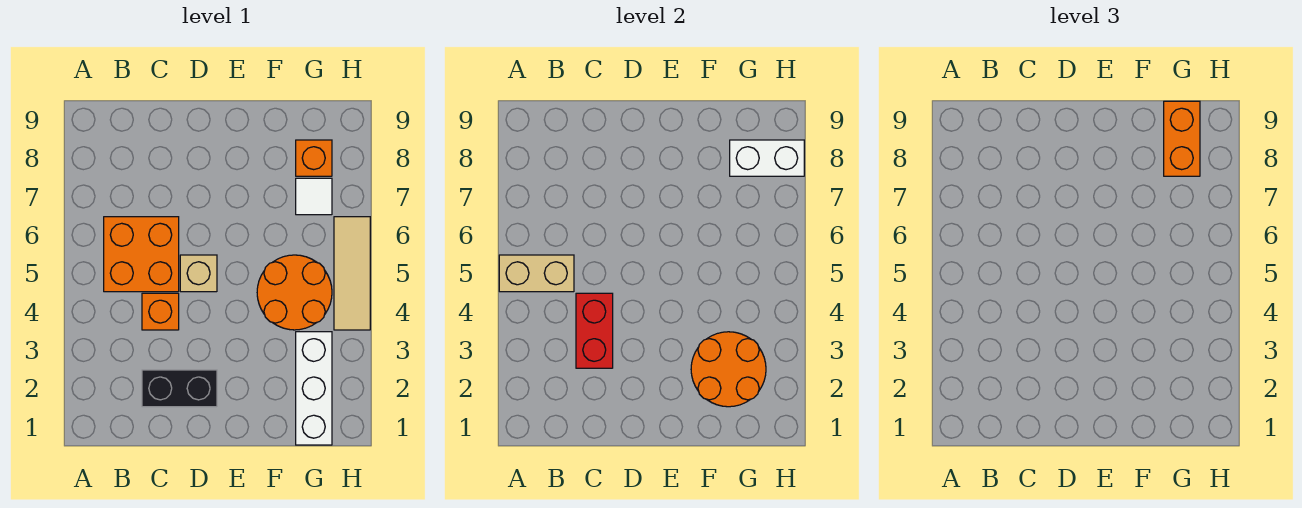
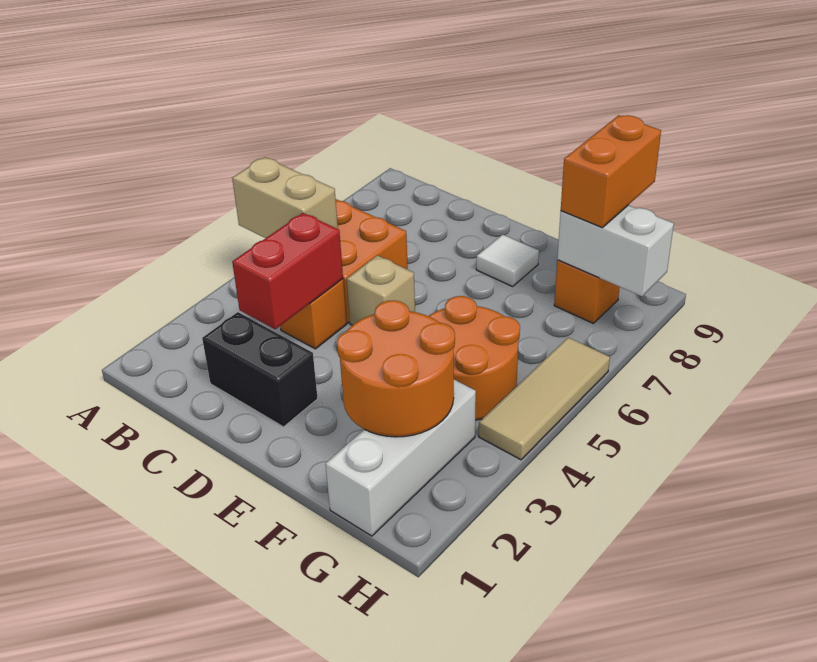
white tile G7 level 1 -> white tile E8 level 1

